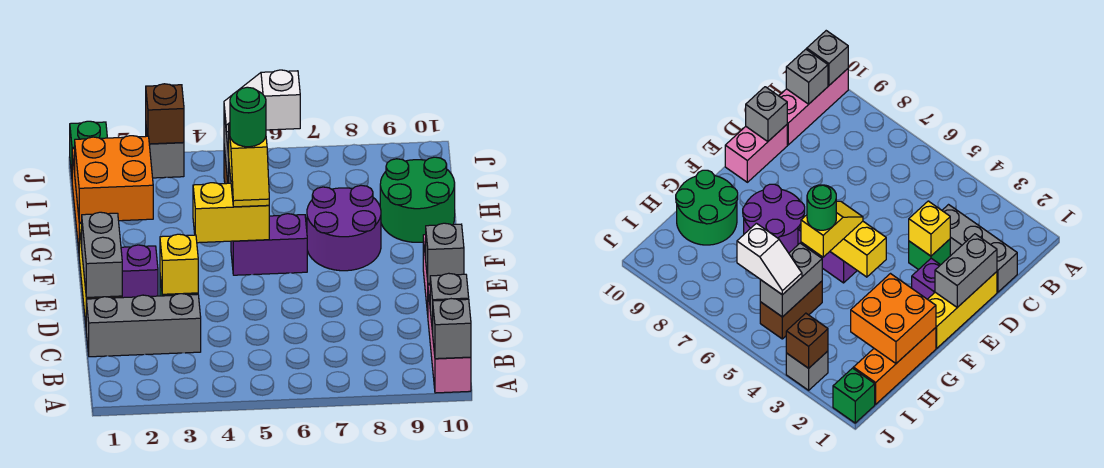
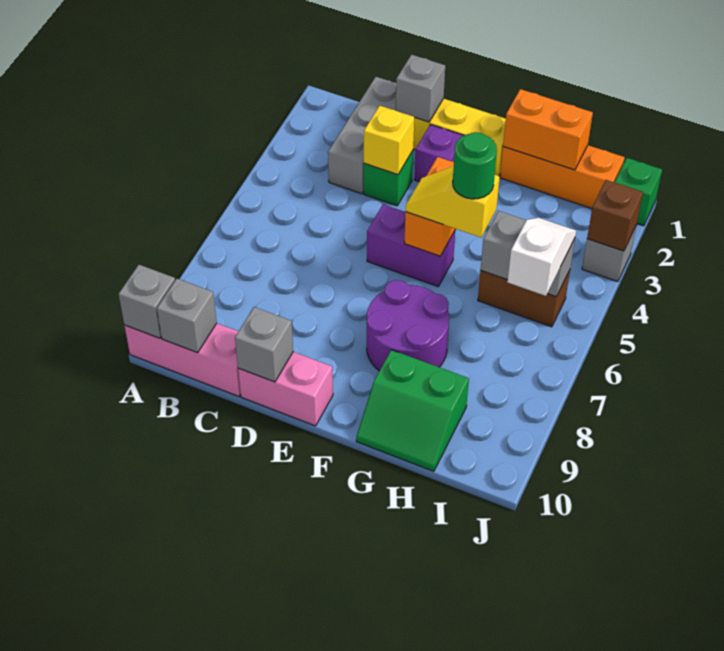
grey brick D1:E1 level 2 -> grey brick D1 level 2
yellow brick F4:F5 level 2 -> orange brick F4:F5 level 2
purple brick F5:F6 level 1 -> purple brick E5:F5 level 1
orange brick G1:H2 level 2 -> orange brick G1:H1 level 2
green round brick G9:H10 level 1 -> green slope G9:H10 level 1 top 9

